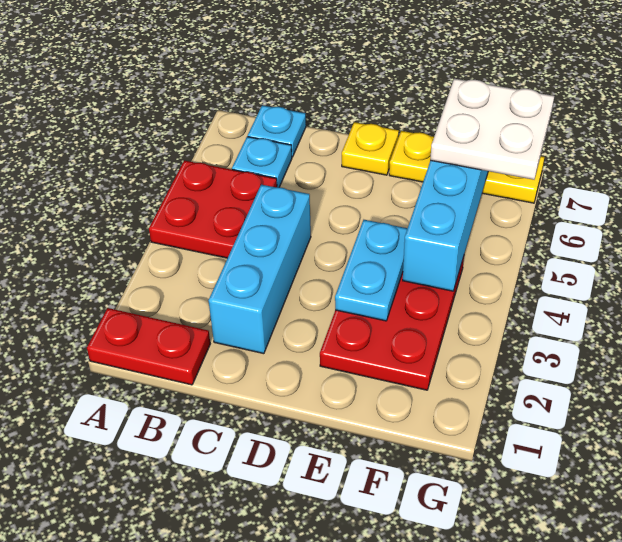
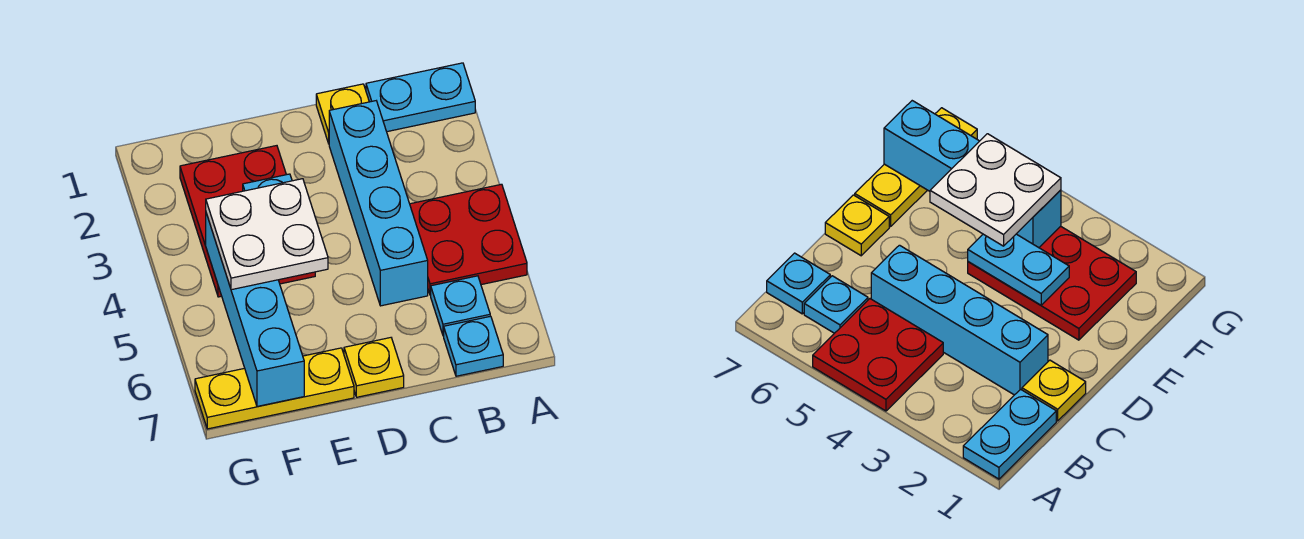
red plate A1:B1 level 1 -> cyan plate A1:B1 level 1
none -> yellow plate C1 level 1
cyan brick C2:C4 level 1 -> cyan brick C2:C5 level 1
white plate F6:G7 level 3 -> white plate E4:F5 level 3

